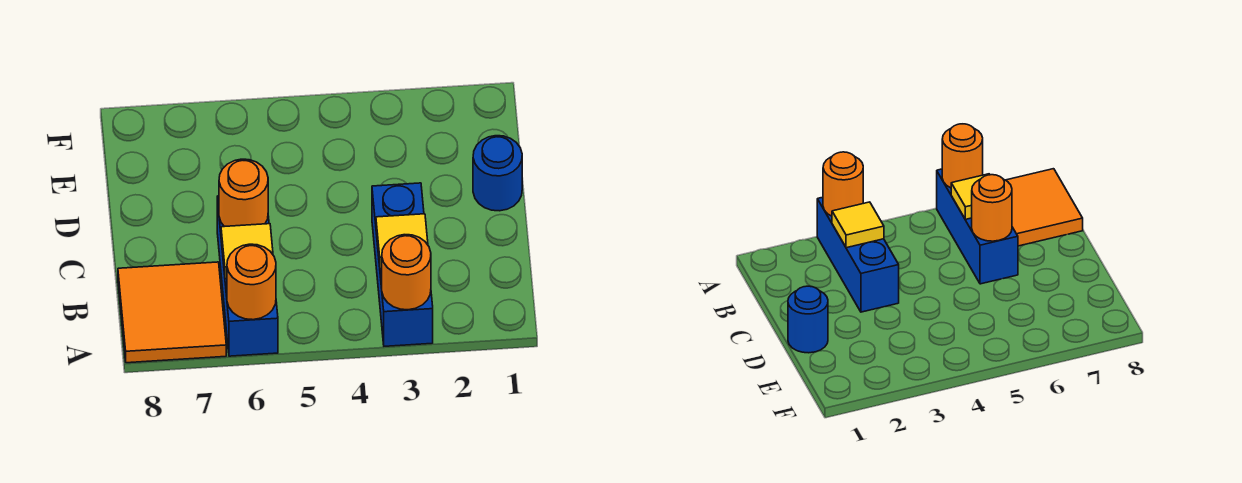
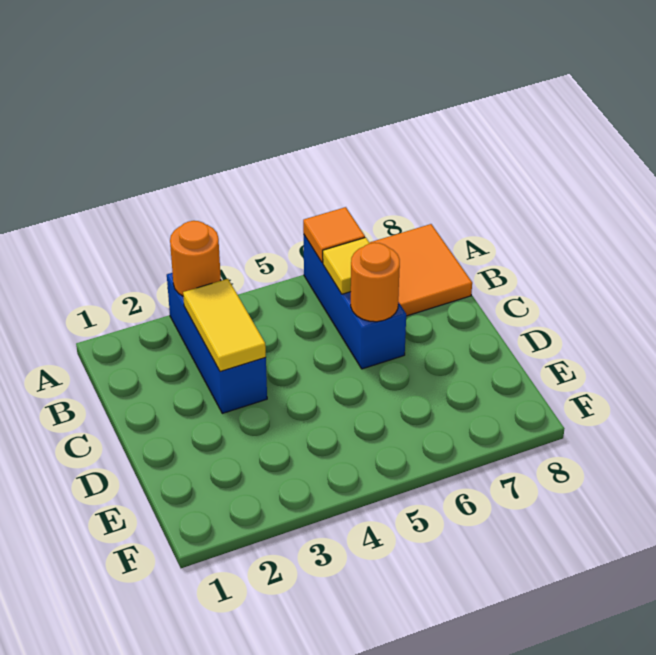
orange round brick A6 level 2 -> orange tile A6 level 2
yellow tile B3 level 2 -> yellow tile B3:C3 level 2
blue round brick D1 level 1 -> none

